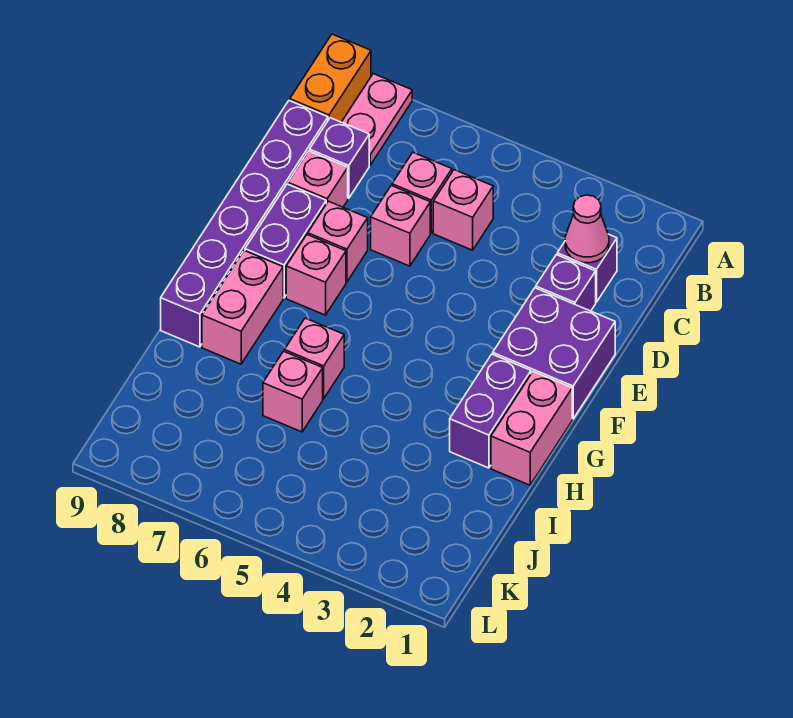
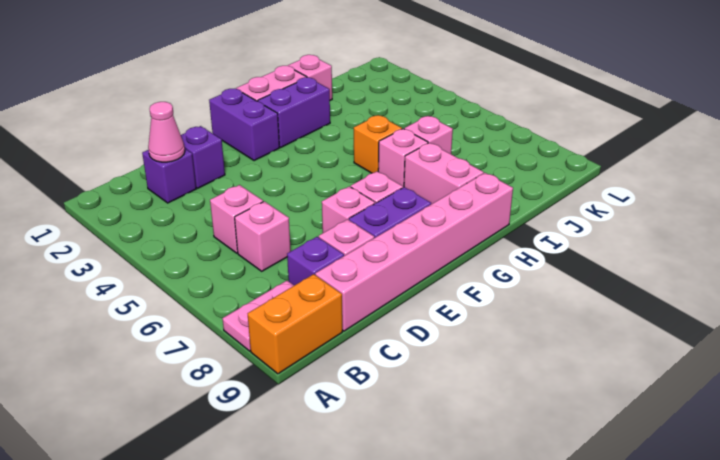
purple brick C9:H9 level 1 -> pink brick C9:H9 level 1
pink brick D6 level 1 -> pink brick I1 level 1
purple brick E1:F2 level 1 -> purple brick F1:F2 level 1
pink brick G8:H8 level 1 -> pink brick H7:H8 level 1
none -> orange brick H5 level 1

